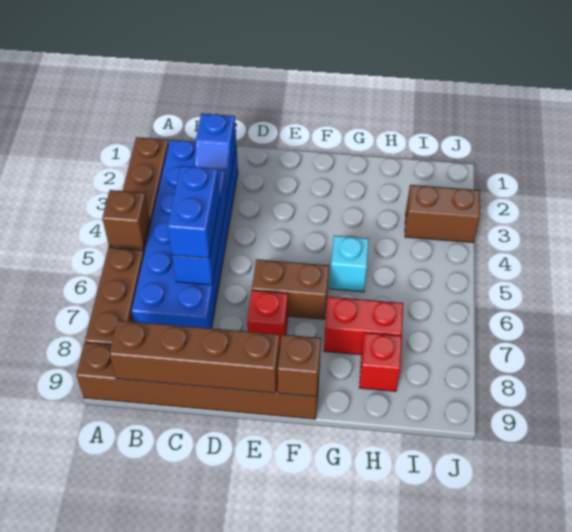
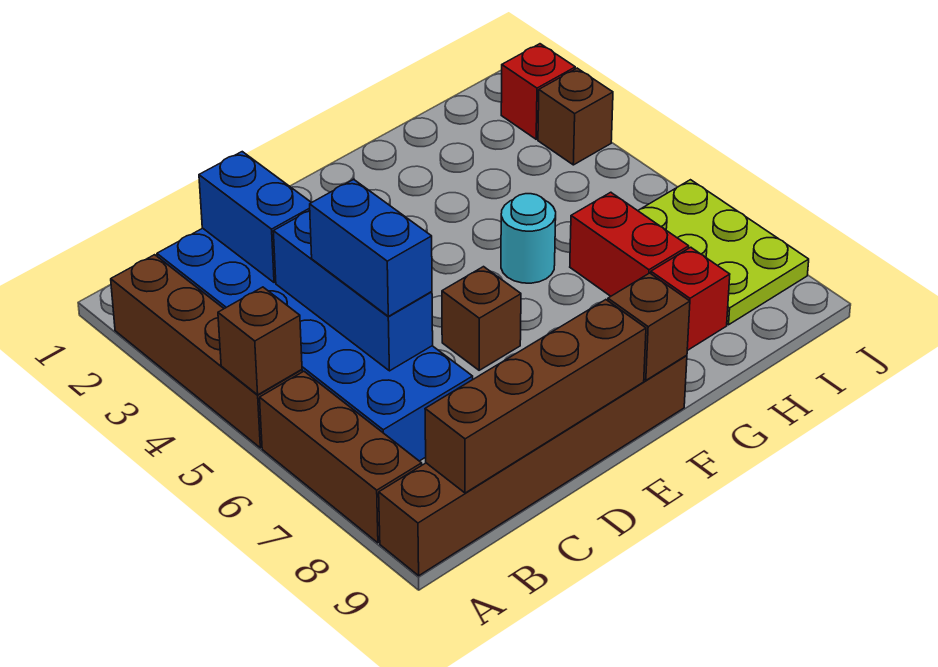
blue slope C2:C3 level 2 top 2 -> blue brick C2:C3 level 2
brown brick E6:F6 level 1 -> brown brick E6 level 1
red brick E7 level 1 -> red brick J2 level 1
cyan brick G5 level 1 -> cyan round brick G5 level 1
red brick G7:H7 level 1 -> red brick H6:H7 level 1
brown brick I3:J3 level 1 -> brown brick J3 level 1
none -> lime plate I6:J8 level 1

